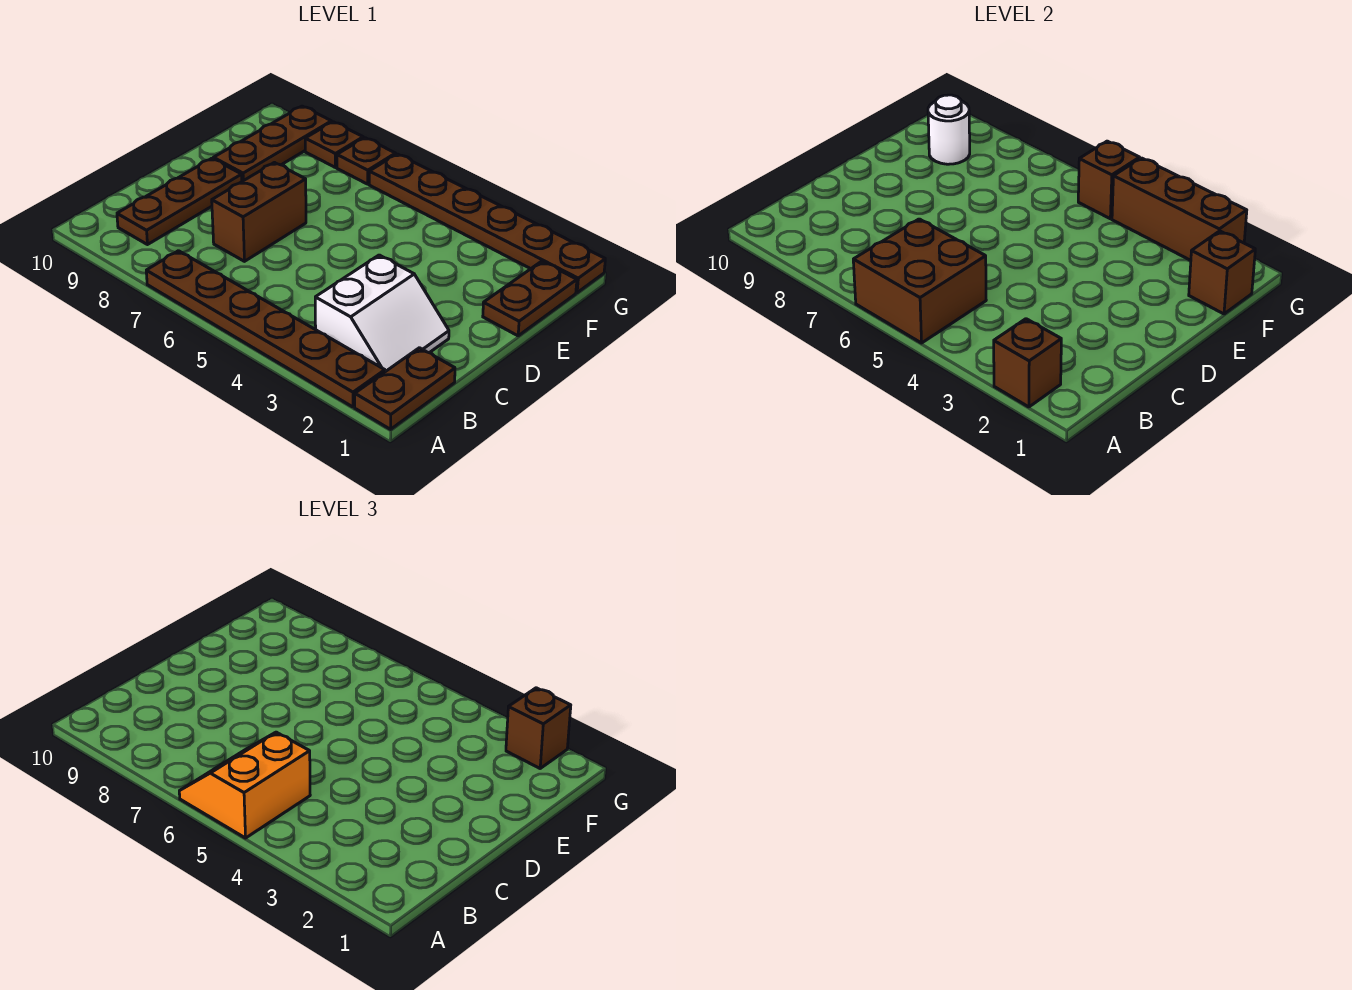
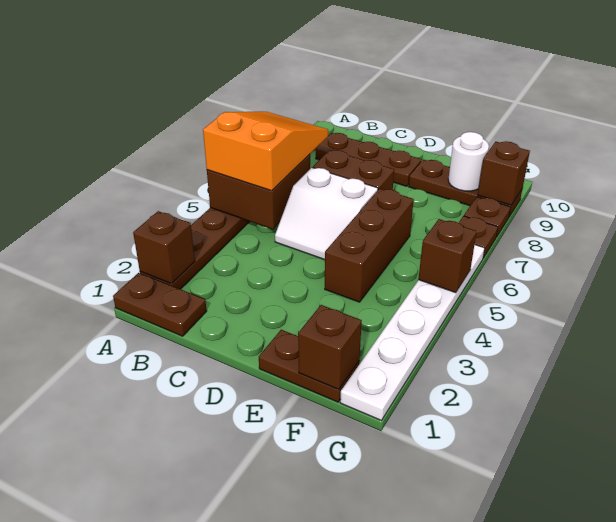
orange slope A5:B6 level 3 top 5 -> orange slope A5:B7 level 3 top 5
white slope B2:C3 level 1 top 3 -> white slope C5:D6 level 1 top 6
brown plate G1:G6 level 1 -> white plate G1:G6 level 1
brown brick G2:G4 level 2 -> brown brick E4:E6 level 1
brown brick G2 level 3 -> brown brick G9 level 2

